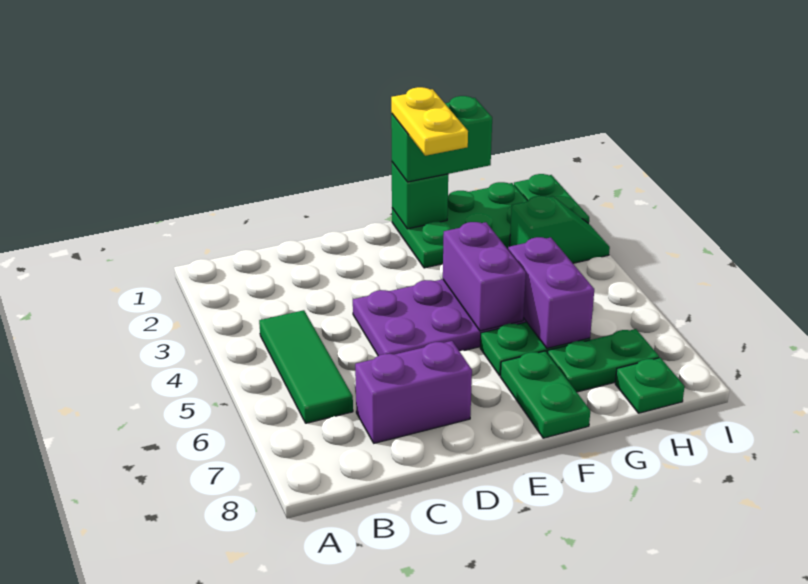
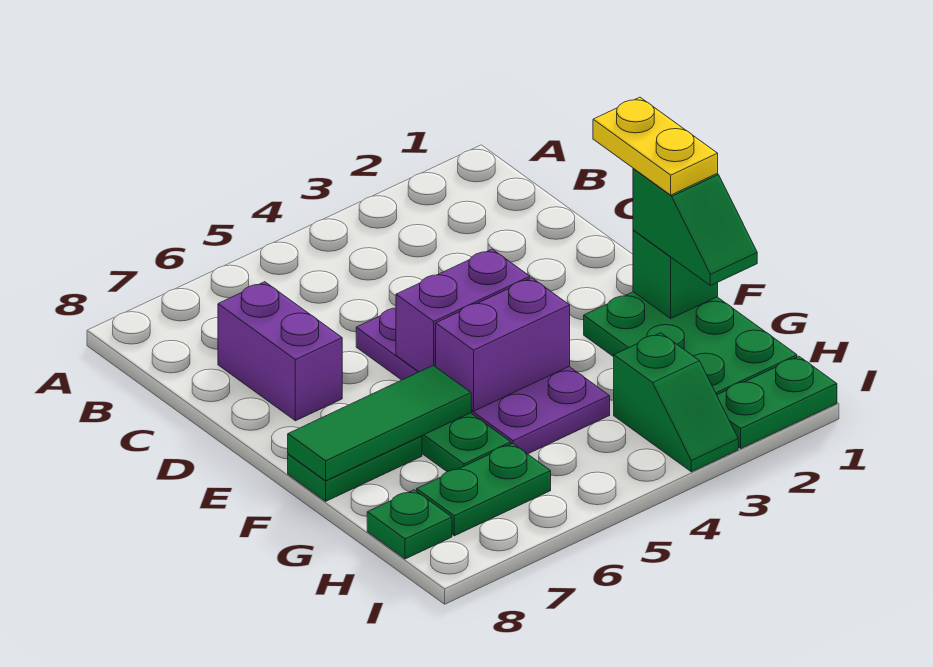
green tile B4:B6 level 1 -> green tile F6:F8 level 2
green brick F1:G1 level 3 -> green slope F1:G1 level 3 top F
yellow plate F1:F2 level 4 -> yellow plate E1:F1 level 4
purple brick G5:G6 level 2 -> purple brick E4:E5 level 2
green plate G7:H7 level 1 -> green plate H6:H7 level 1

